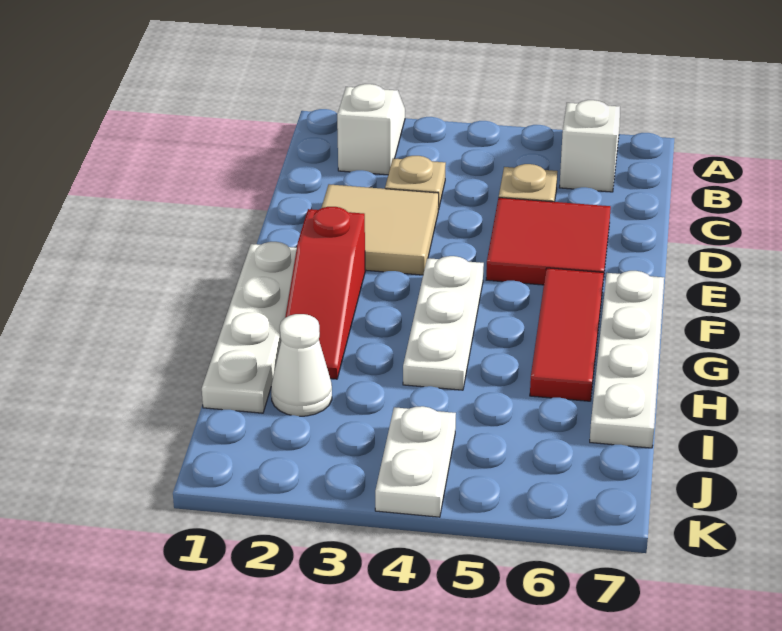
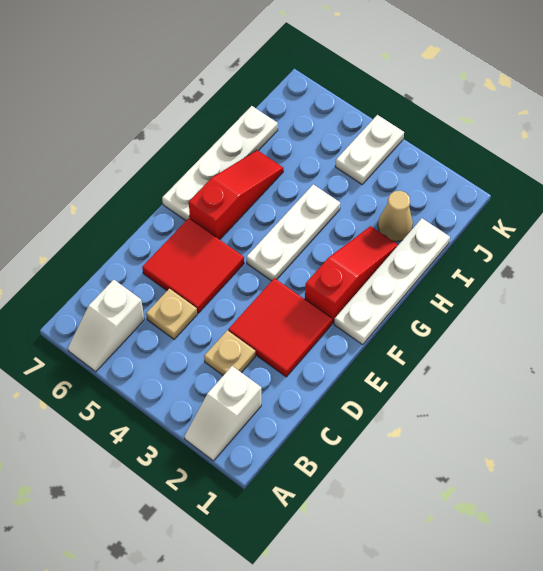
tan tile D2:E3 level 1 -> red tile D2:E3 level 1
red tile F6:H6 level 1 -> red slope F6:H6 level 1 top F
white cone I2 level 1 -> tan cone I2 level 1

